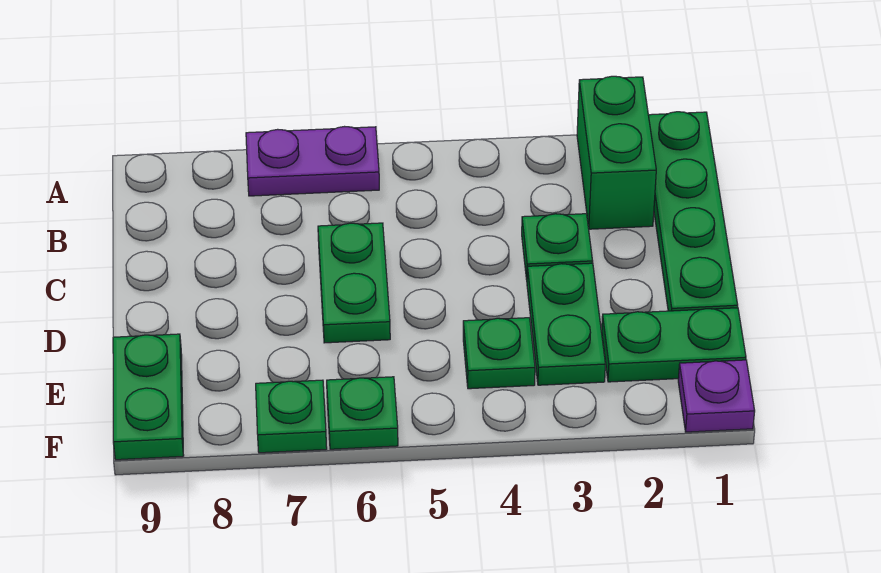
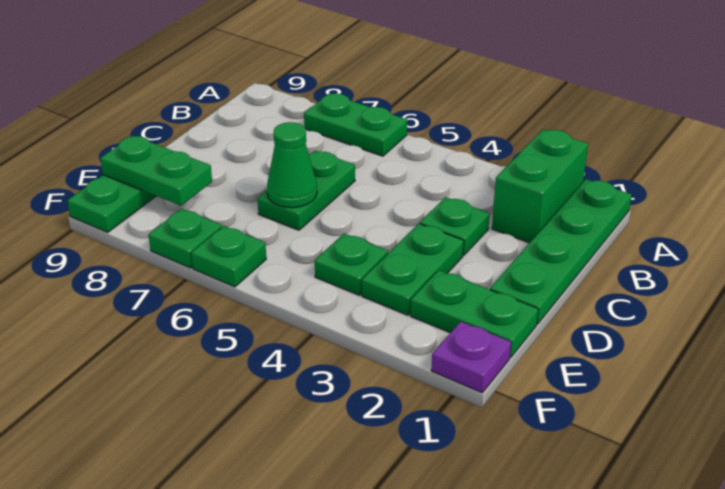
purple plate A6:A7 level 1 -> green plate A6:A7 level 1
none -> green cone D6 level 2
none -> green plate E8:E9 level 2

